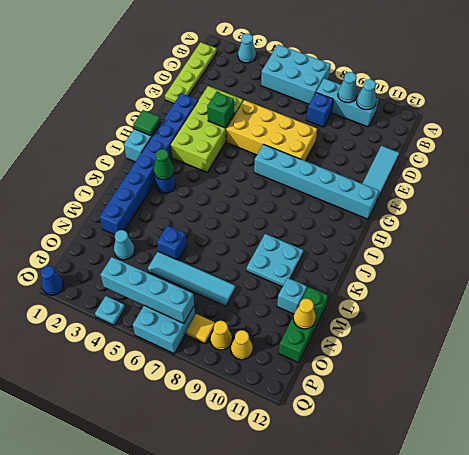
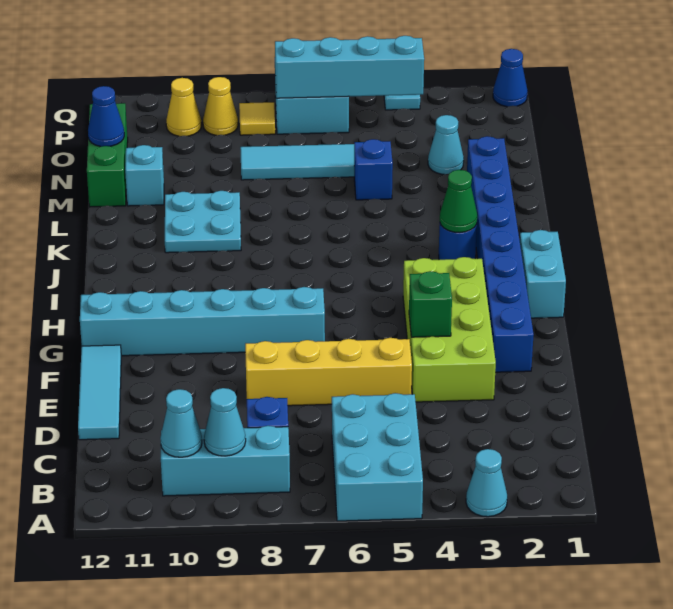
cyan brick A5:B7 level 1 -> cyan brick A5:C6 level 1
lime plate B1:E1 level 1 -> none
yellow brick E5:F8 level 1 -> yellow brick E5:E8 level 1
green tile H1 level 2 -> none
yellow cone N12 level 2 -> blue cone N12 level 2

